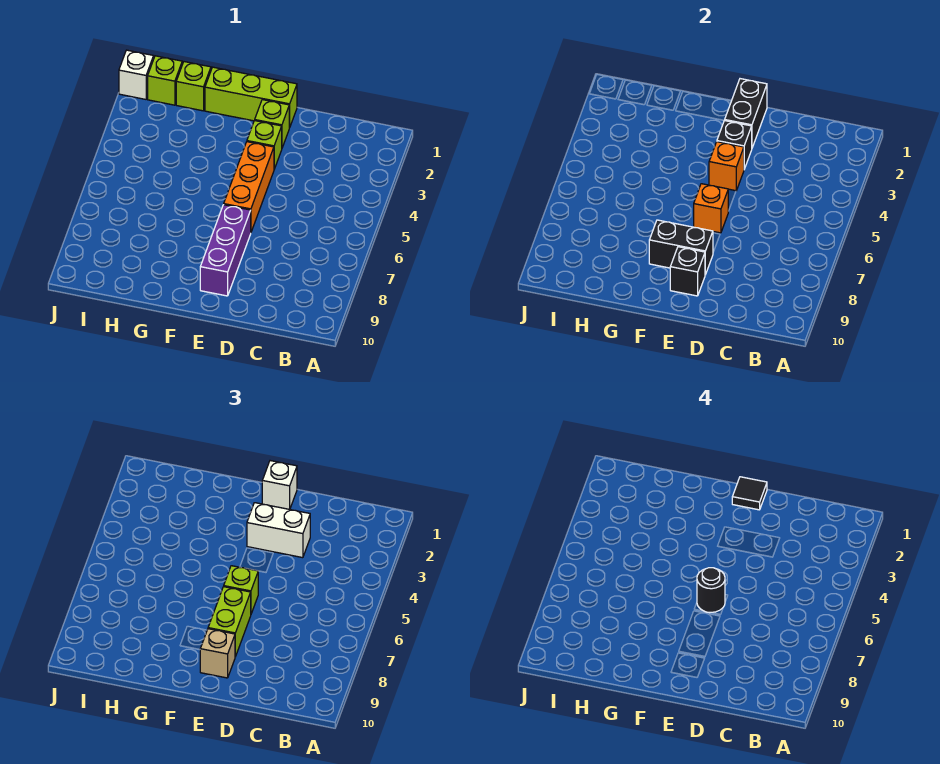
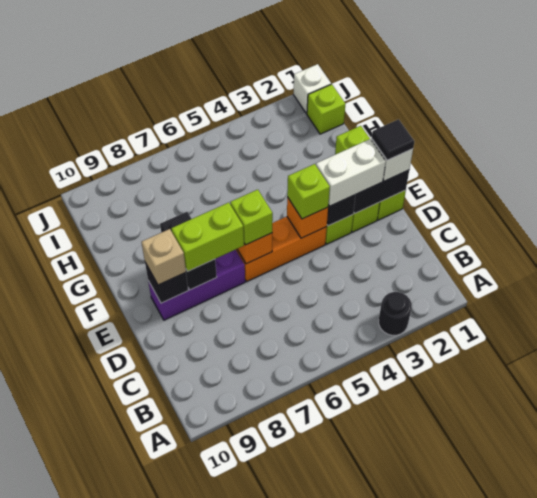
white brick D3:E3 level 3 -> white brick E2:E3 level 3
black round brick E6 level 4 -> black round brick A3 level 1
lime brick H1 level 1 -> lime brick E4 level 3

